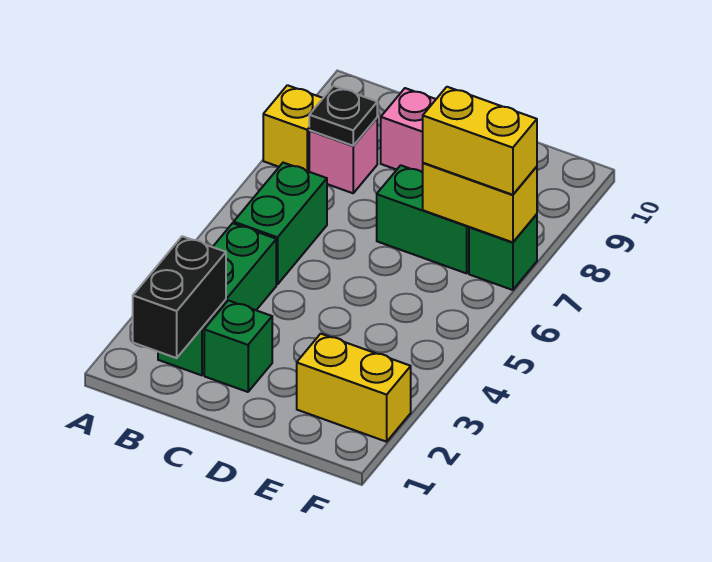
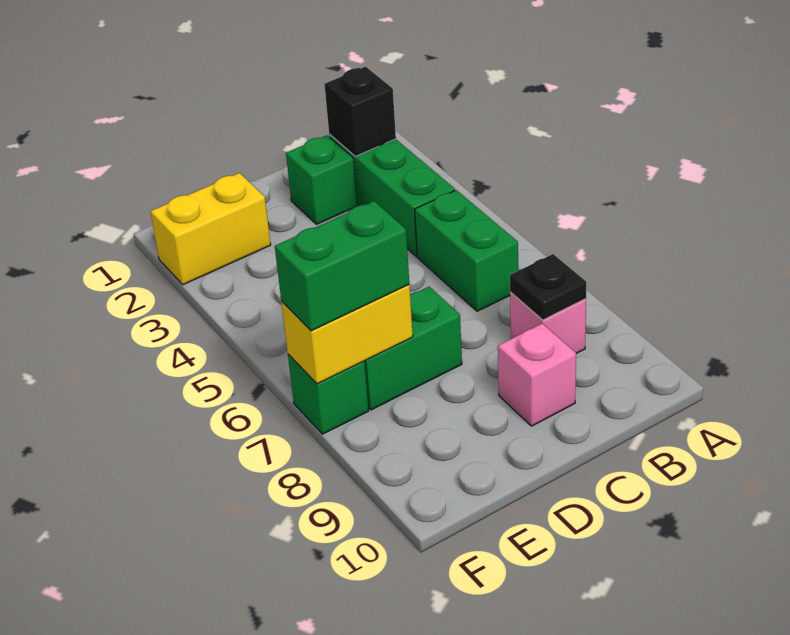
yellow brick A8 level 1 -> none
black brick B1:B2 level 2 -> black brick B2 level 2
yellow brick E7:F7 level 3 -> green brick E7:F7 level 3

